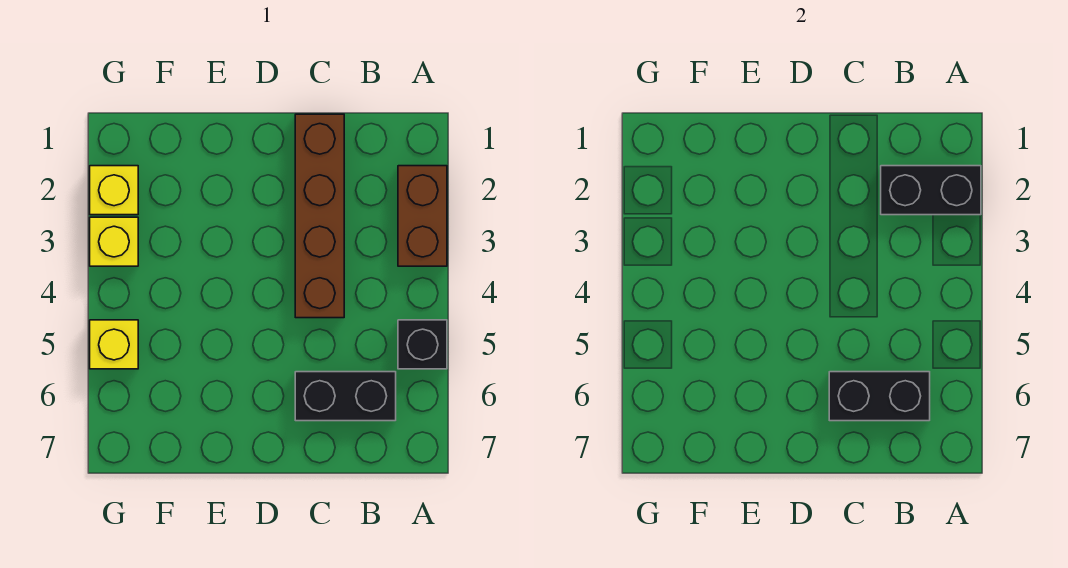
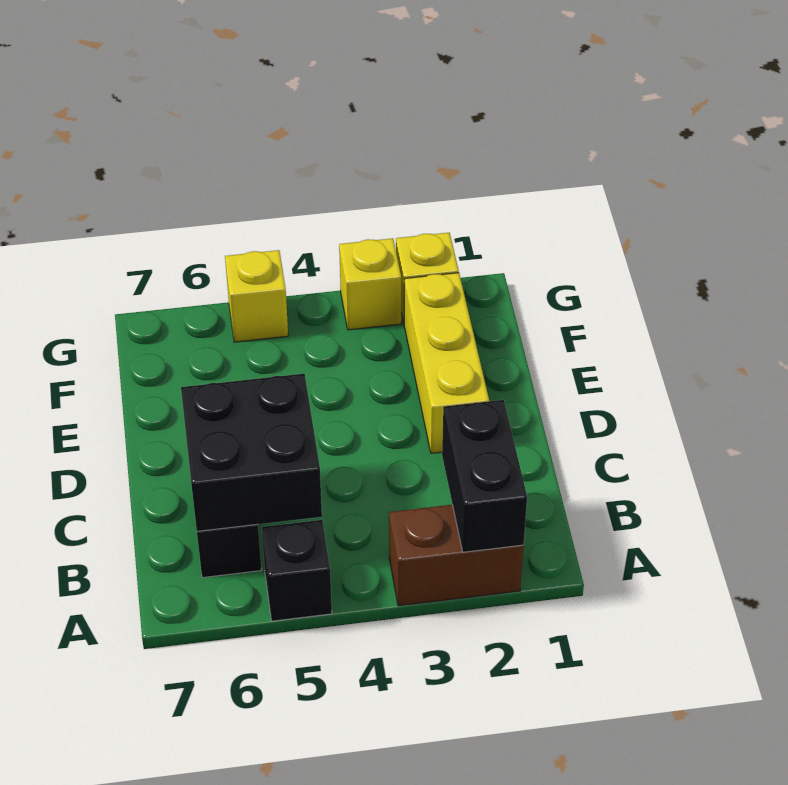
black brick B6:C6 level 2 -> black brick B5:C6 level 2
brown brick C1:C4 level 1 -> none
none -> yellow brick D2:F2 level 1

